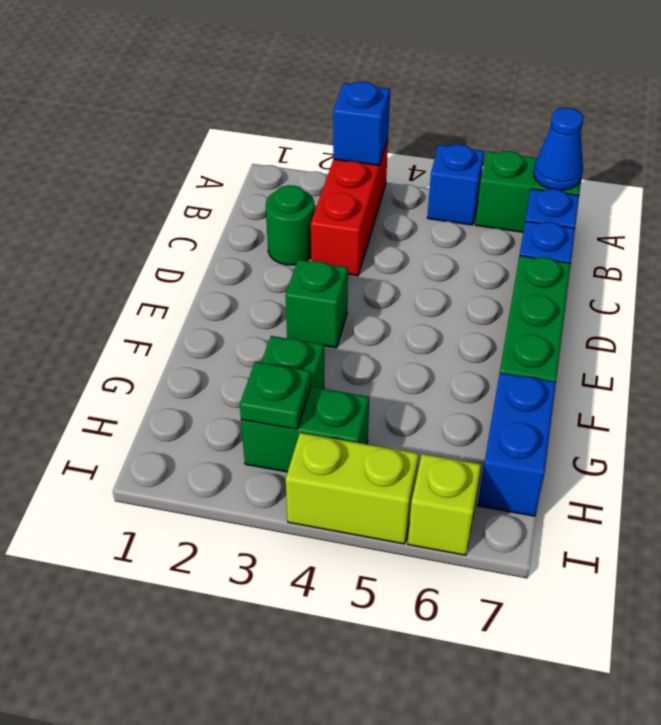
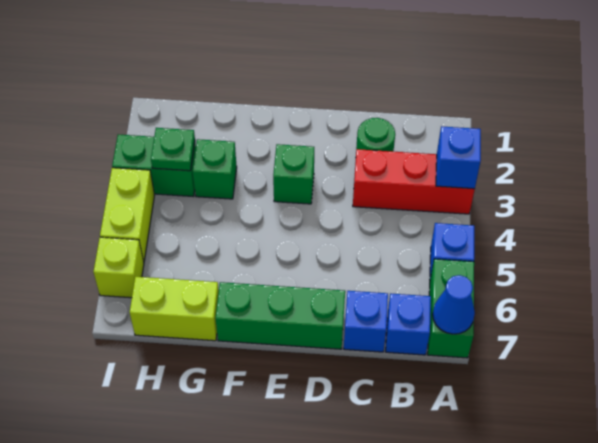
blue brick G7:H7 level 1 -> lime brick G7:H7 level 1
green brick H3:H4 level 1 -> green brick H3:I3 level 1

